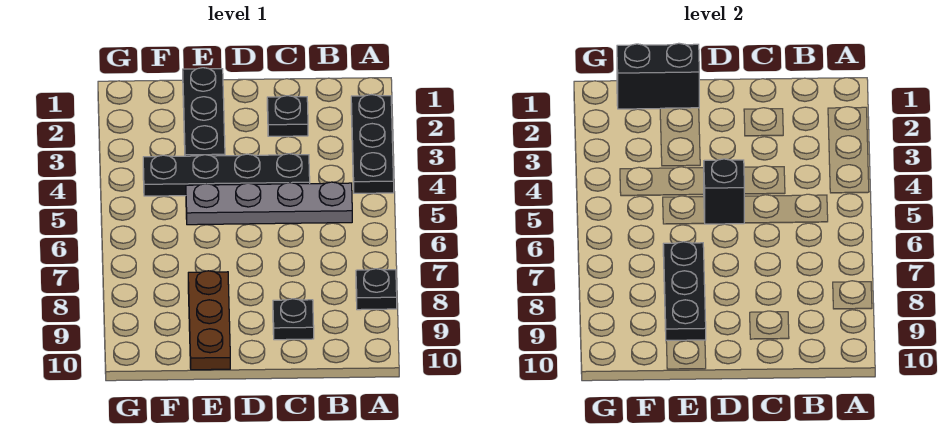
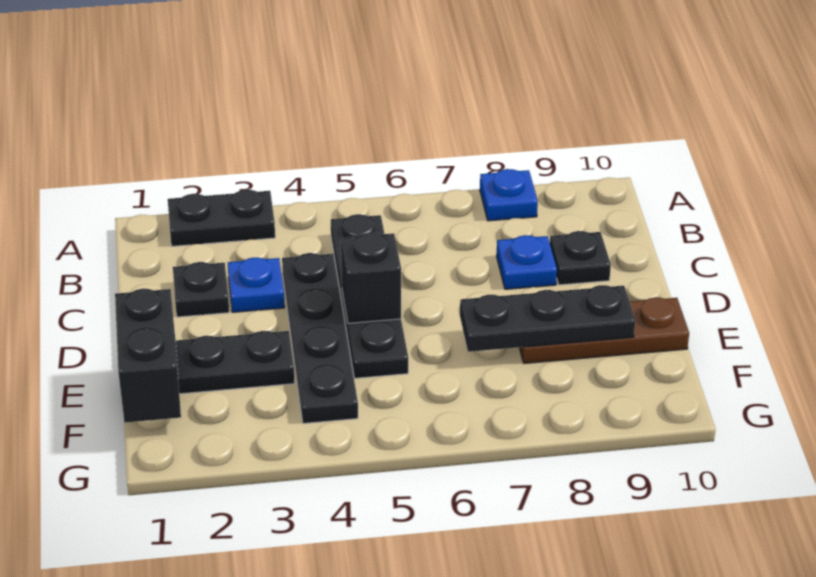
black plate A2:A4 level 1 -> black plate A2:A3 level 1
black plate A8 level 1 -> blue plate A8 level 1
grey plate B5:E5 level 1 -> black plate B5:E5 level 1
none -> blue plate C3 level 1
none -> blue plate C8 level 1

